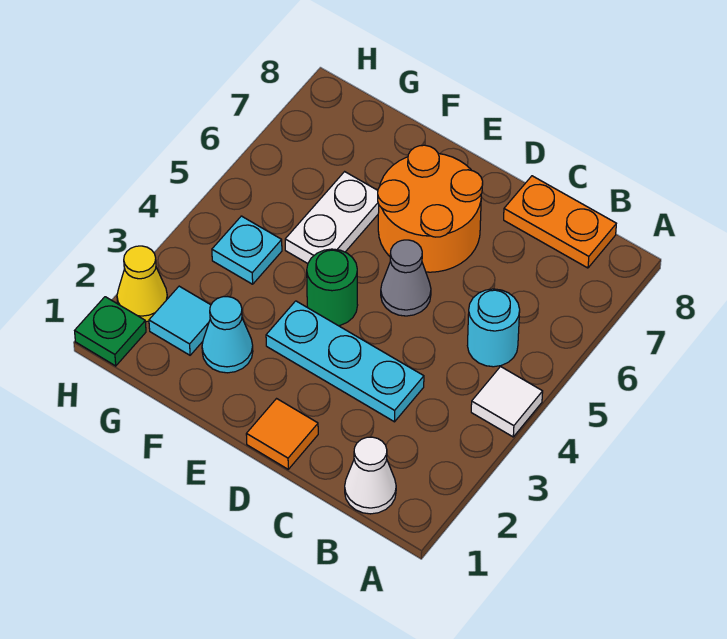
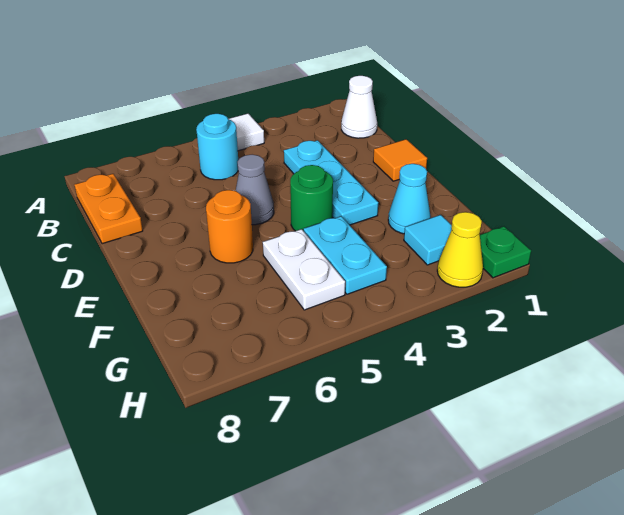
orange round brick D6:E7 level 1 -> orange round brick E6 level 1
white plate F5:F6 level 1 -> white plate F5:G5 level 1
cyan plate G4 level 1 -> cyan plate F4:G4 level 1

